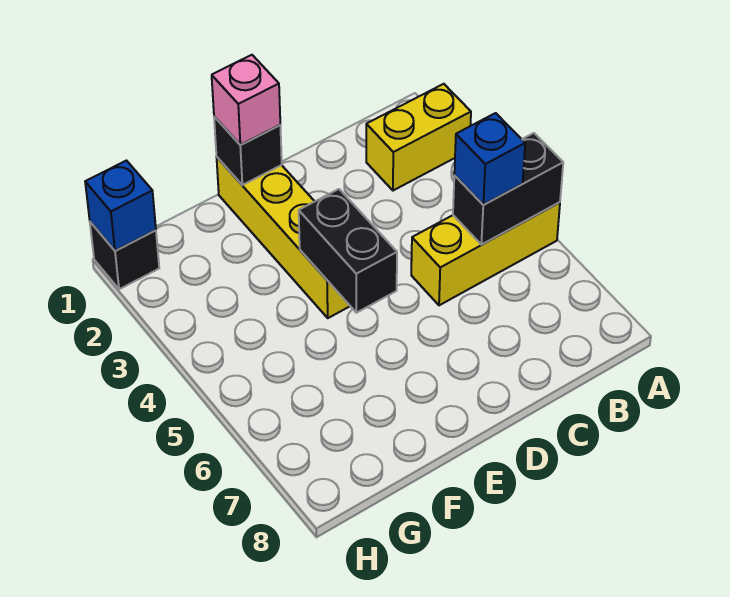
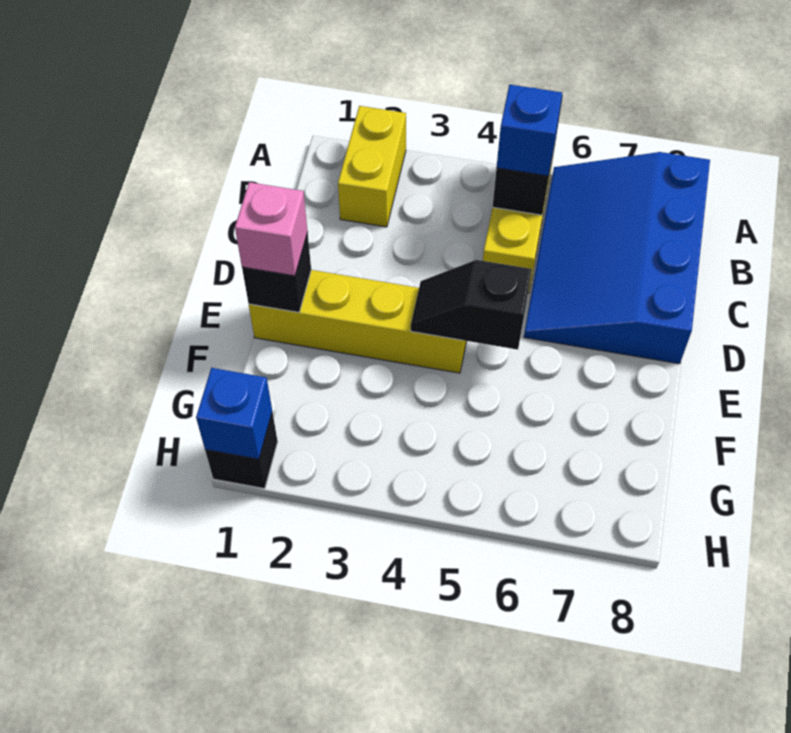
none -> blue slope A6:D8 level 1 top 8
black brick E4:E5 level 2 -> black slope E4:E5 level 2 top 5

